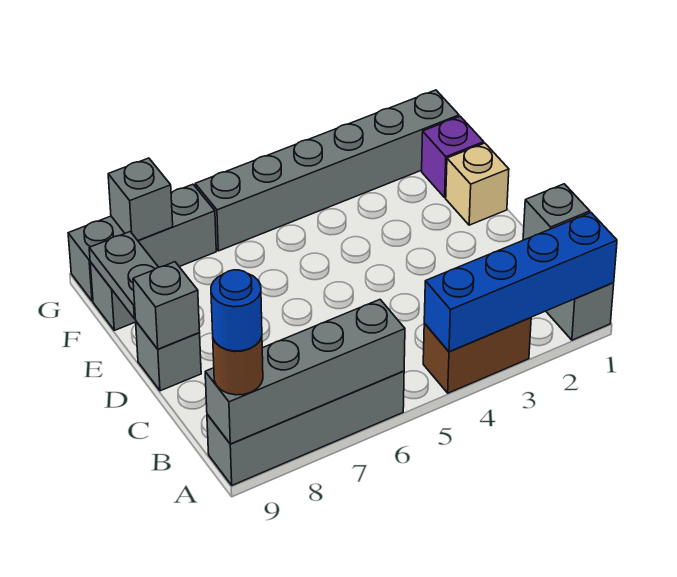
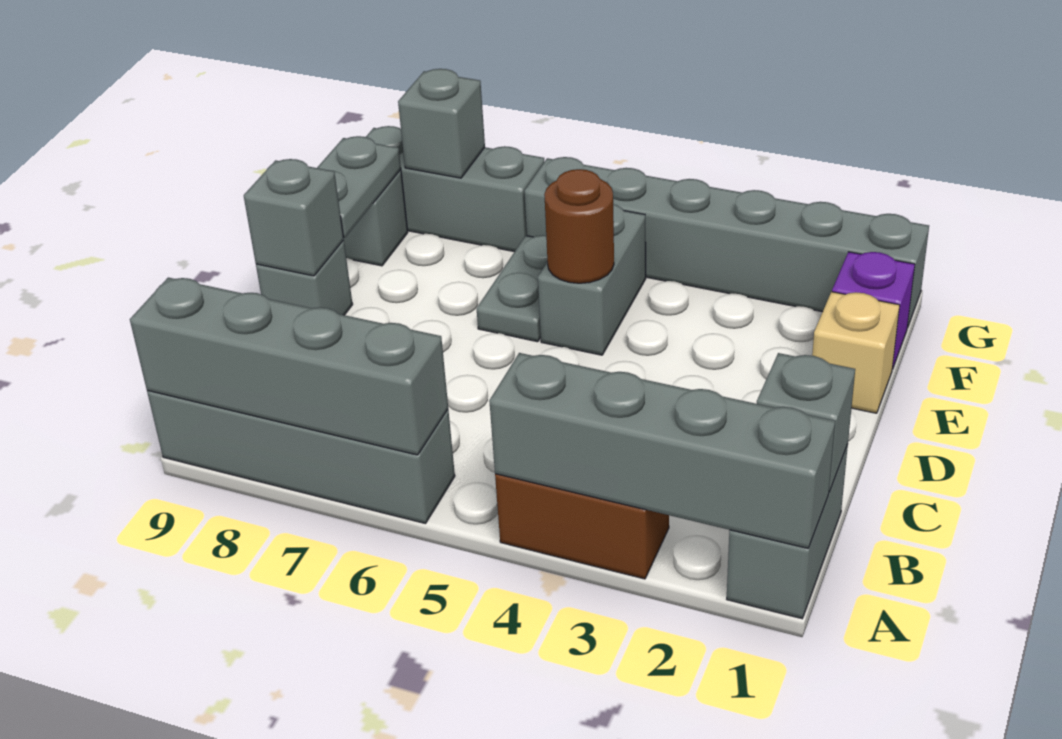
blue brick A1:A4 level 2 -> grey brick A1:A4 level 2
brown round brick A9 level 3 -> brown round brick E5 level 2
blue round brick A9 level 4 -> none
none -> grey brick E5:F5 level 1
none -> grey plate E6:F6 level 1

